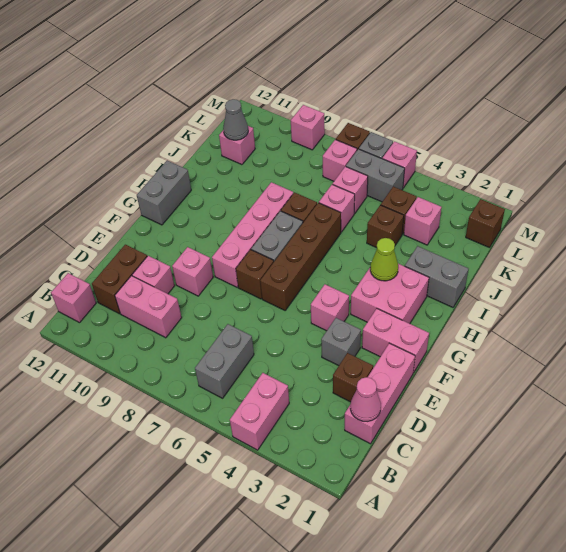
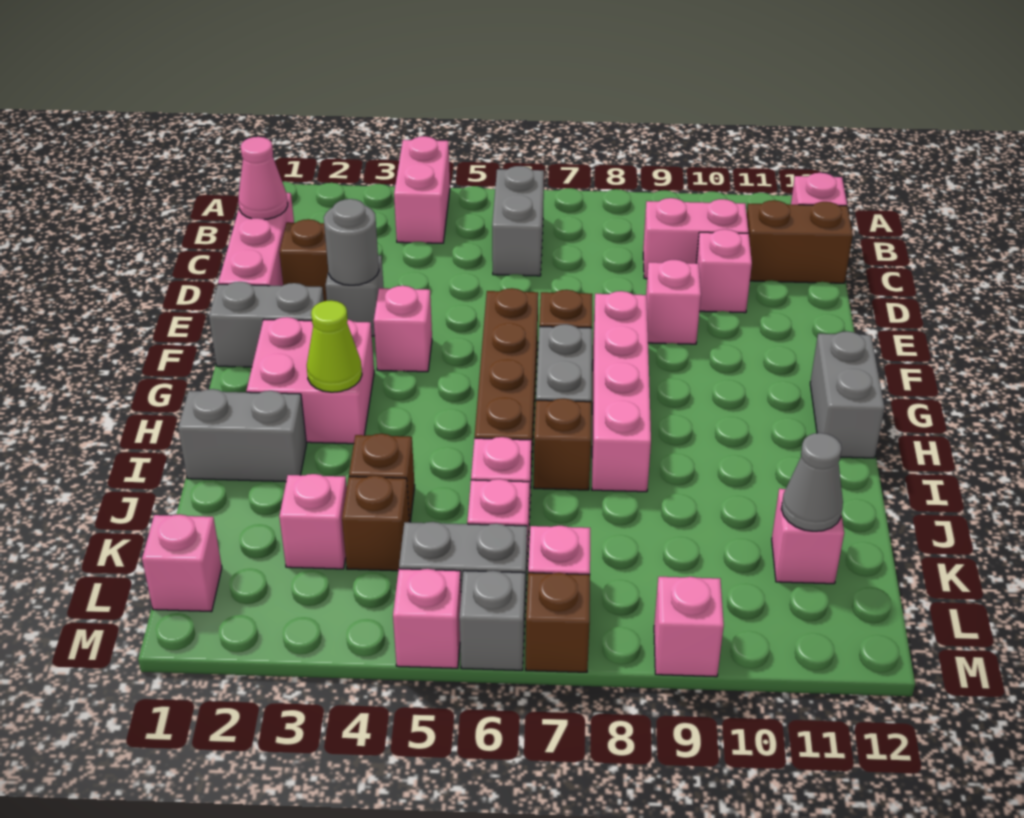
brown brick C11:D11 level 1 -> brown brick C11:C12 level 1
none -> grey round brick E3 level 2
pink brick F1:F2 level 1 -> grey brick F1:F2 level 1
brown brick L1 level 1 -> pink brick L1 level 1

